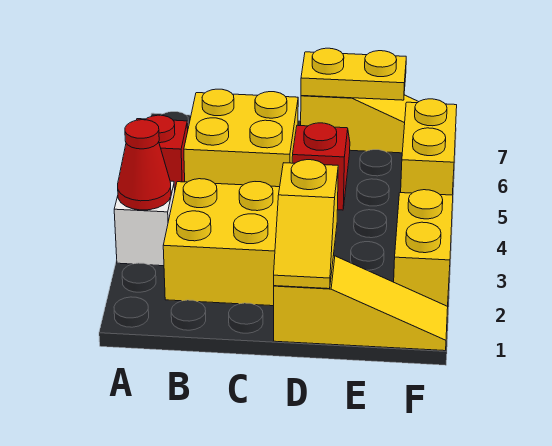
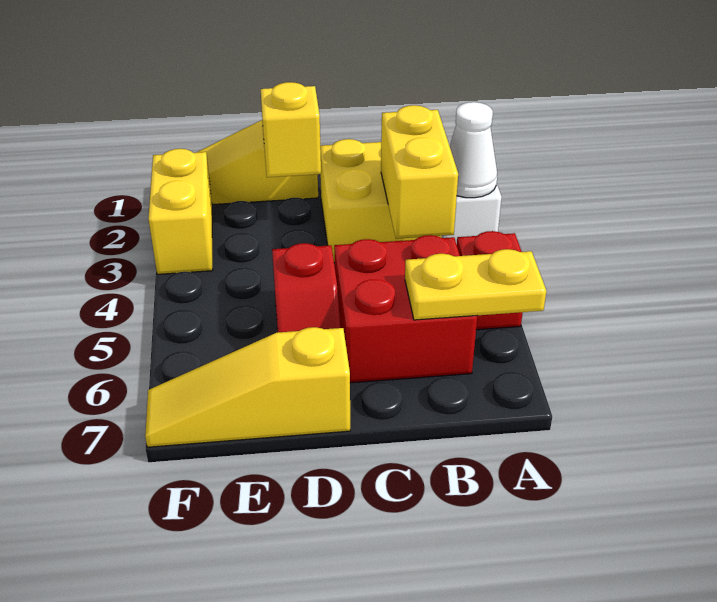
red cone A3 level 2 -> white cone A3 level 2
yellow brick B5:C6 level 1 -> red brick B5:C6 level 1
yellow plate D7:E7 level 2 -> yellow plate A6:B6 level 2
yellow brick F5:F6 level 1 -> yellow brick B3:B4 level 2

